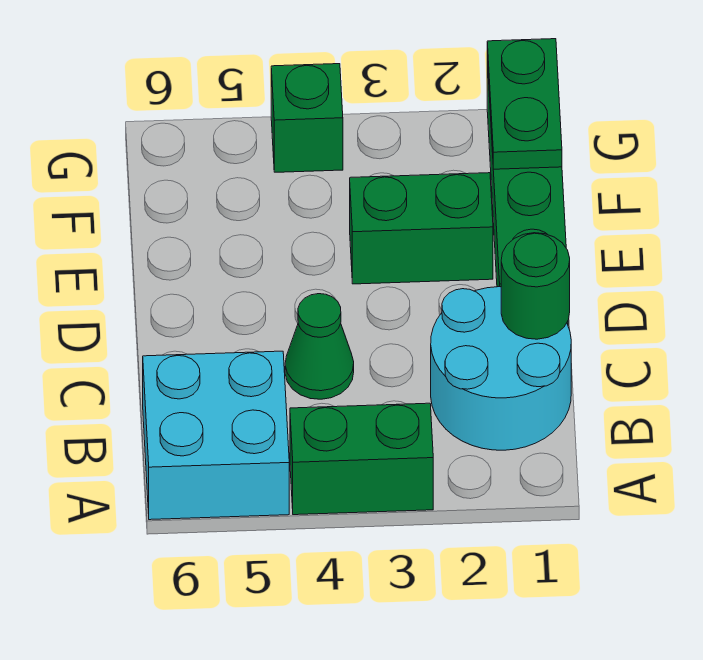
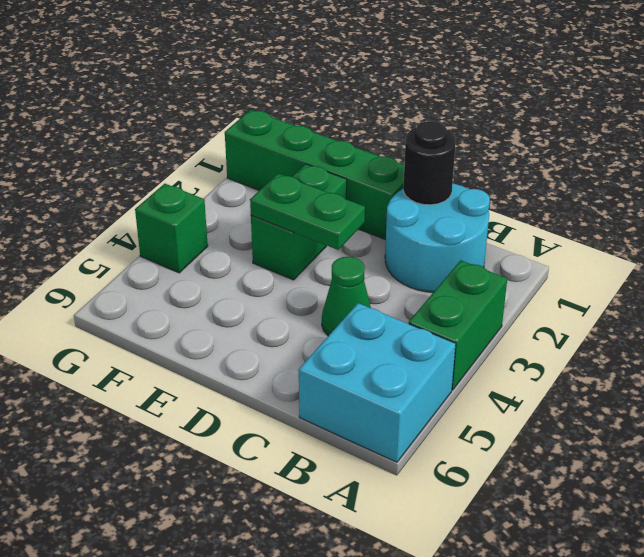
green round brick C1 level 2 -> black round brick C1 level 2
green plate F1:G1 level 2 -> green plate D3:E3 level 2

